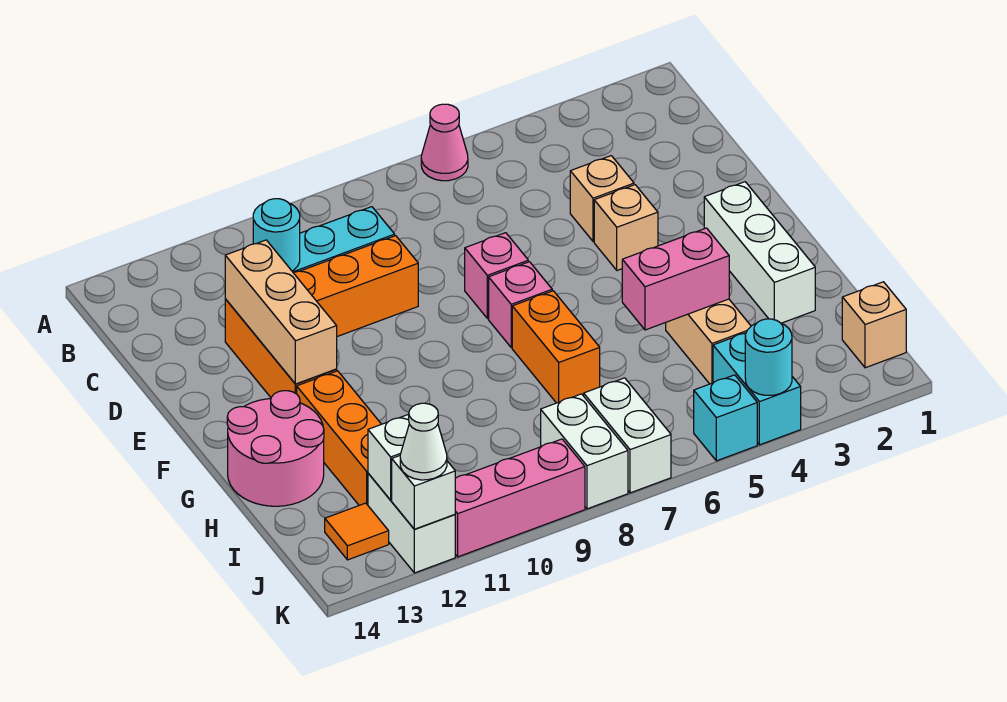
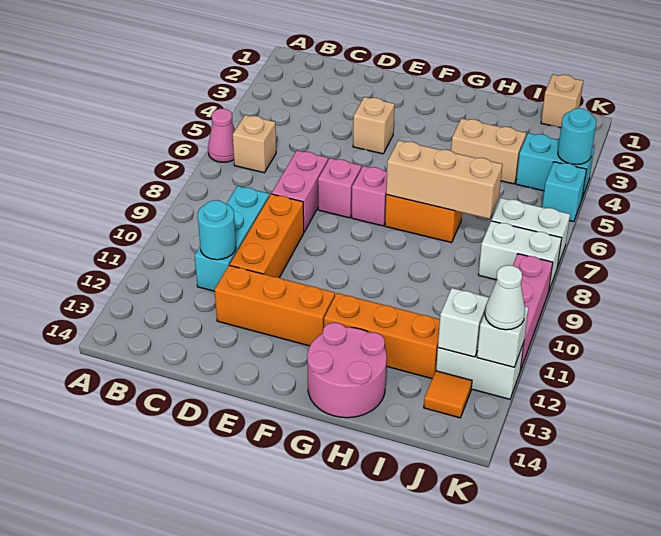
tan brick D4 level 1 -> tan brick B6 level 1
tan brick D12:F12 level 2 -> tan brick G7:I7 level 2
white brick F2:H2 level 1 -> none
pink brick H4:H5 level 2 -> pink brick D7:D8 level 1

